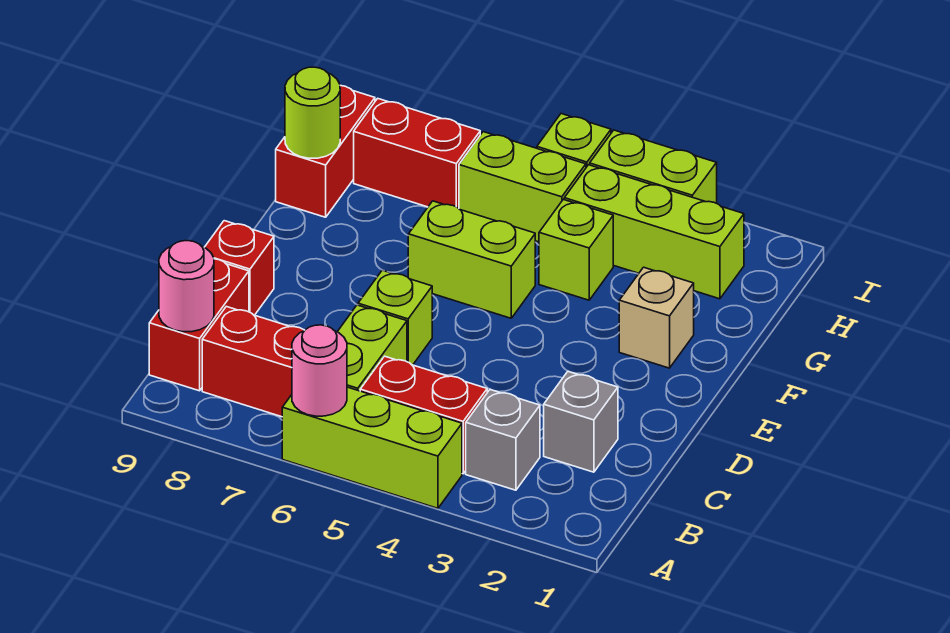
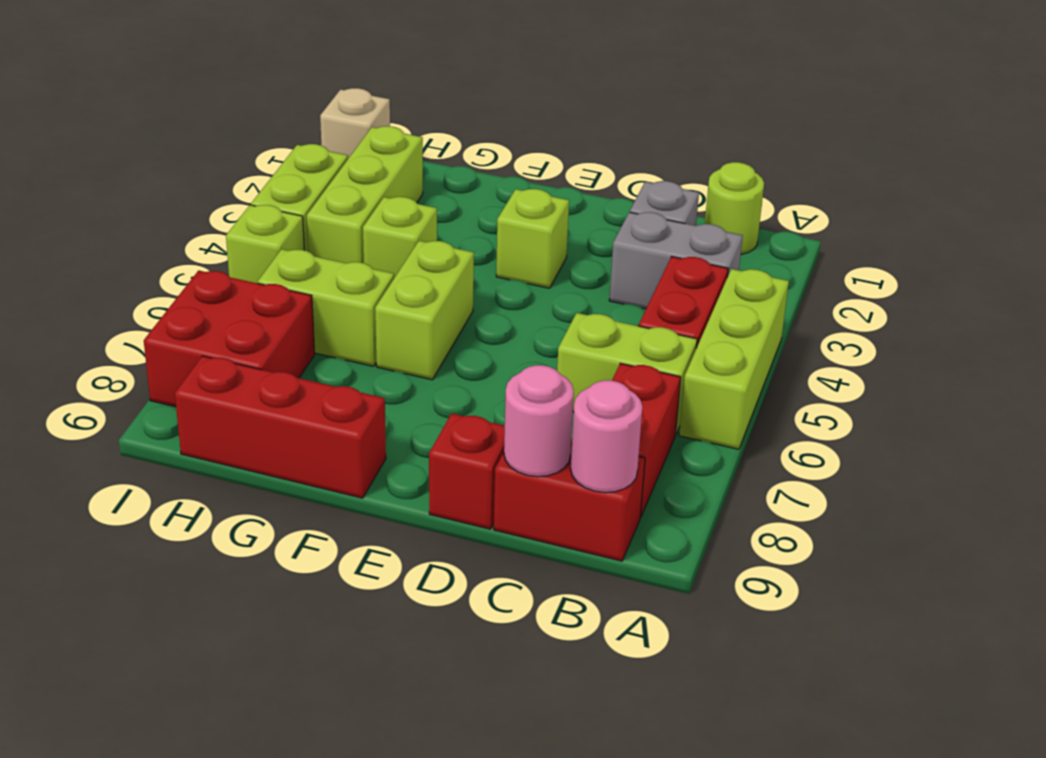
pink round brick A6 level 2 -> pink round brick C9 level 2
grey brick B3 level 1 -> grey brick B3:C3 level 1
lime brick D6 level 1 -> lime brick E3 level 1
tan brick F2 level 1 -> tan brick I1 level 1
red brick G9:H9 level 1 -> red brick F9:H9 level 1
lime round brick G9 level 2 -> lime round brick B1 level 1
lime brick H5:H6 level 1 -> lime brick G6:H6 level 1
red brick H7:H8 level 1 -> red brick H7:I8 level 1

